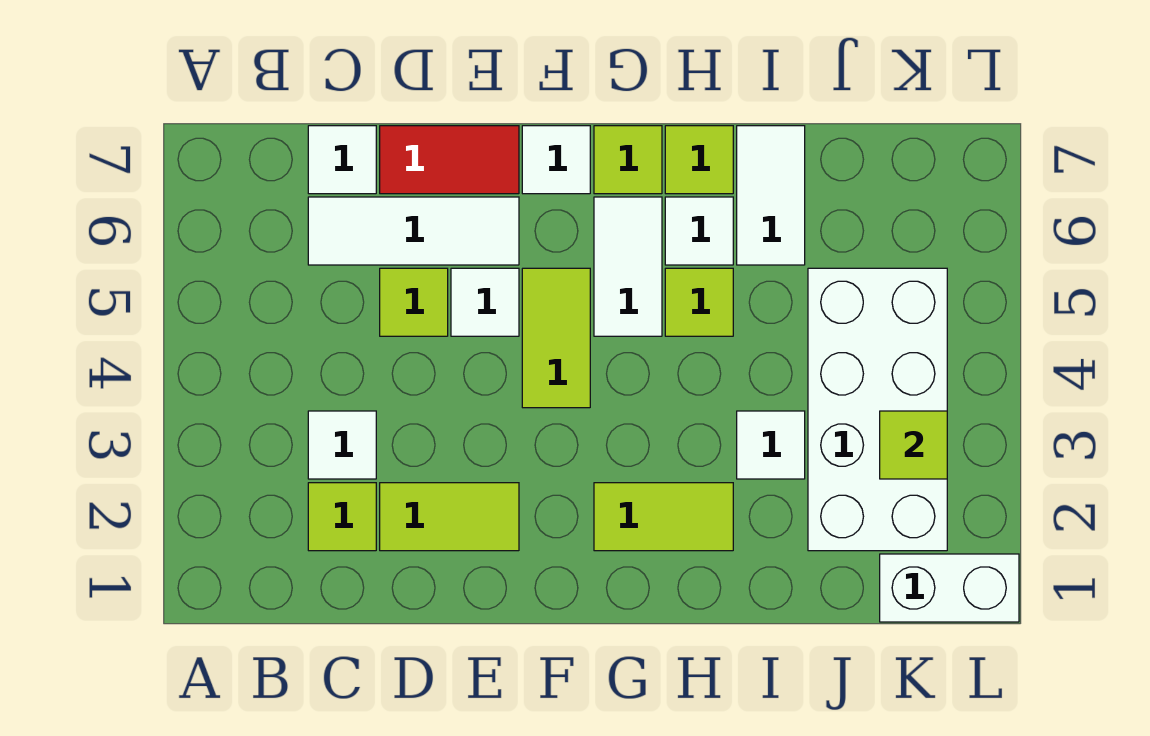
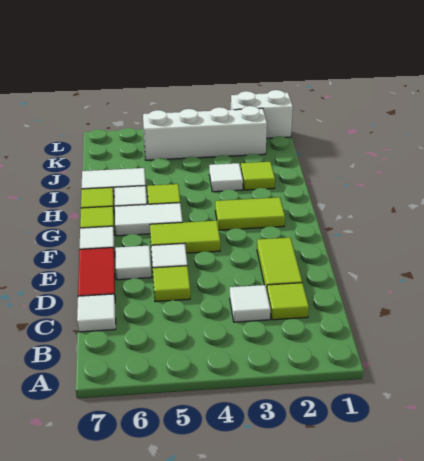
white tile C6:E6 level 1 -> white tile E6 level 1
lime tile G2:H2 level 1 -> lime tile G2:G3 level 1
white brick J2:K5 level 1 -> white brick K2:K5 level 1
white brick K1:L1 level 1 -> white brick L1:L2 level 1
lime tile K3 level 2 -> lime tile I2 level 1

